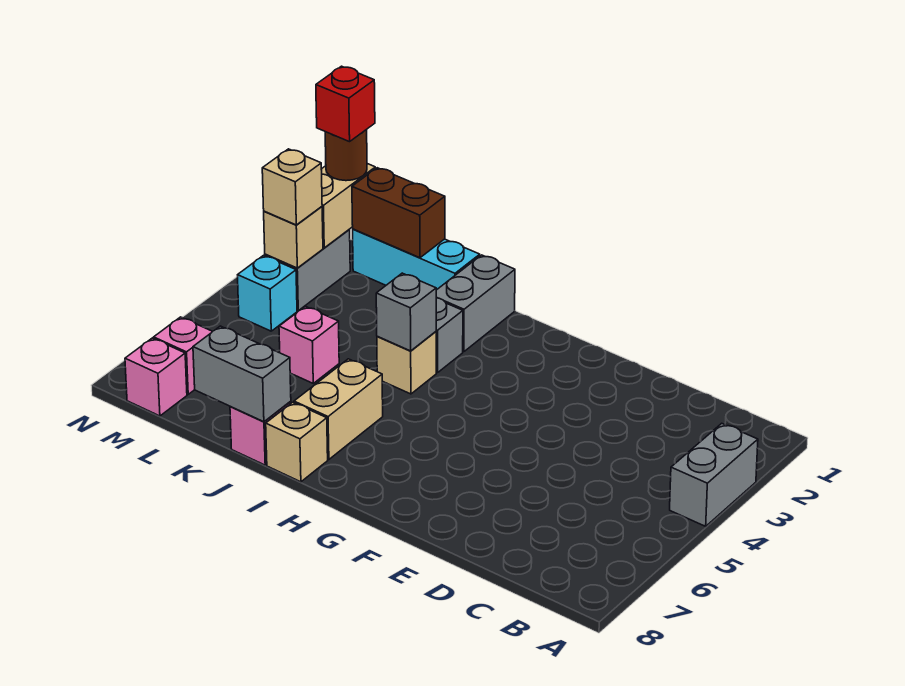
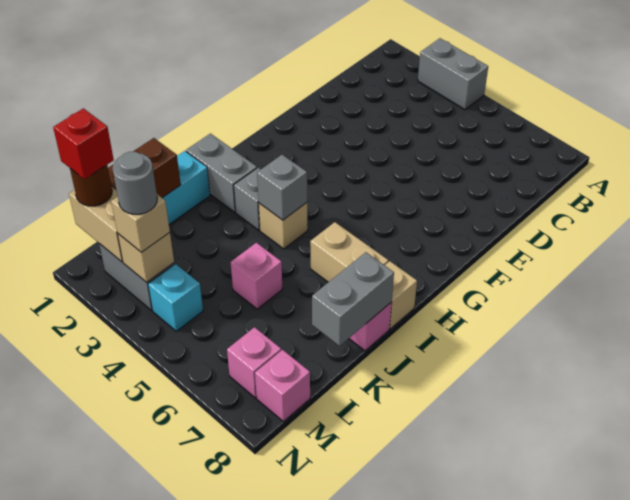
none -> grey round brick M3 level 4

